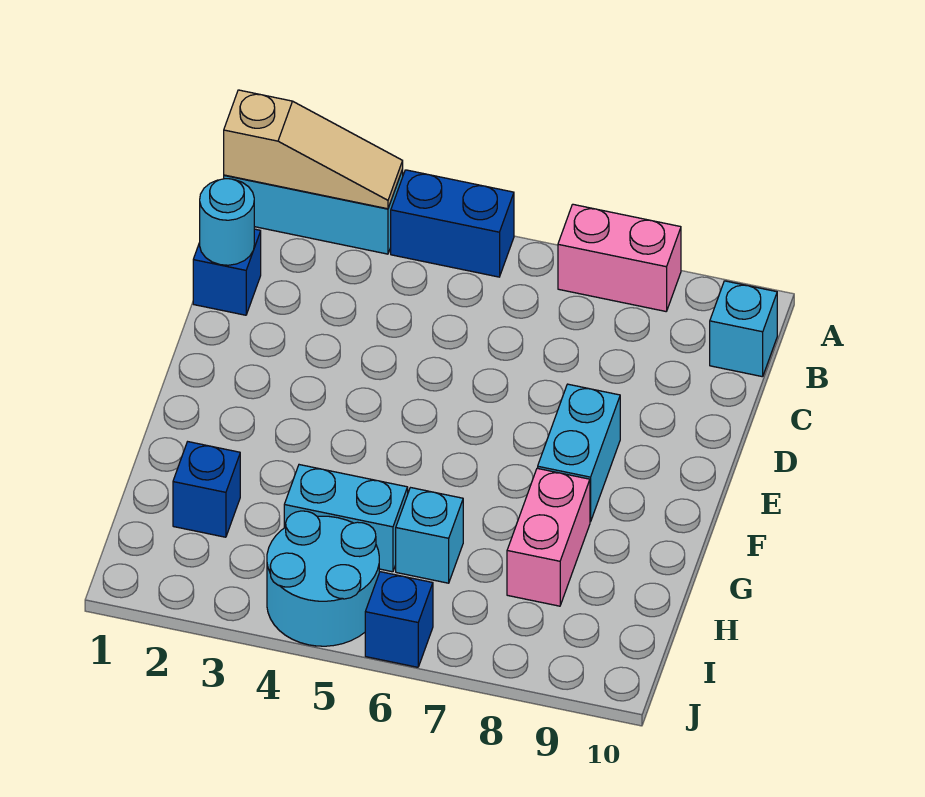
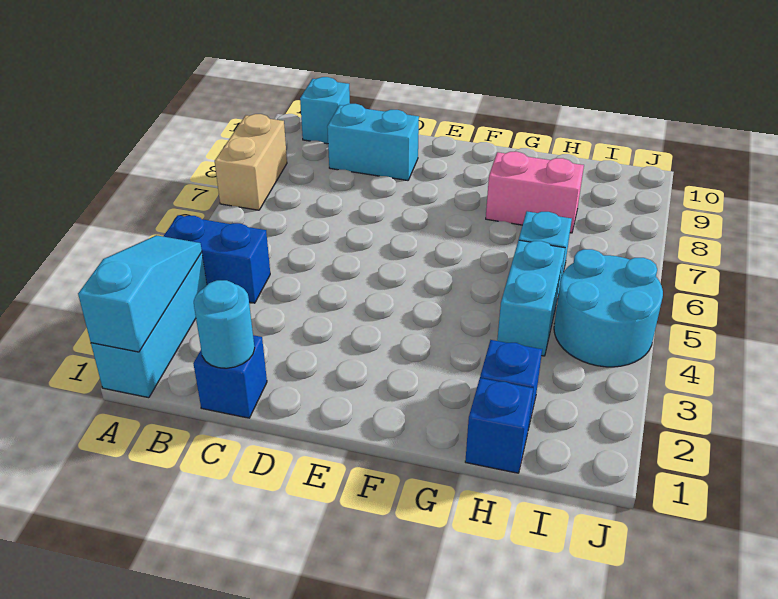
tan slope A1:A3 level 2 top 1 -> cyan slope A1:A3 level 2 top 1
blue brick A4:A5 level 1 -> blue brick A4:B4 level 1
pink brick A7:A8 level 1 -> tan brick A7:A8 level 1
cyan brick E8:F8 level 1 -> cyan brick C9:D9 level 1
blue brick J6 level 1 -> blue brick H1 level 1

